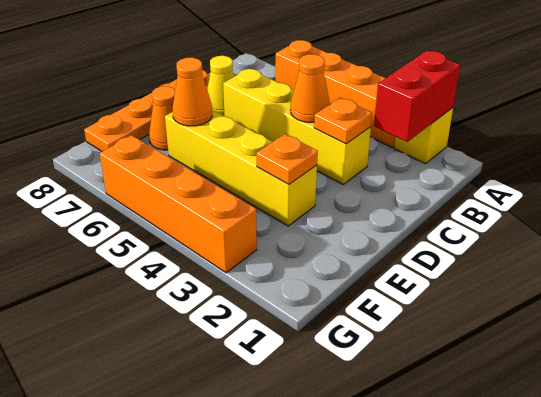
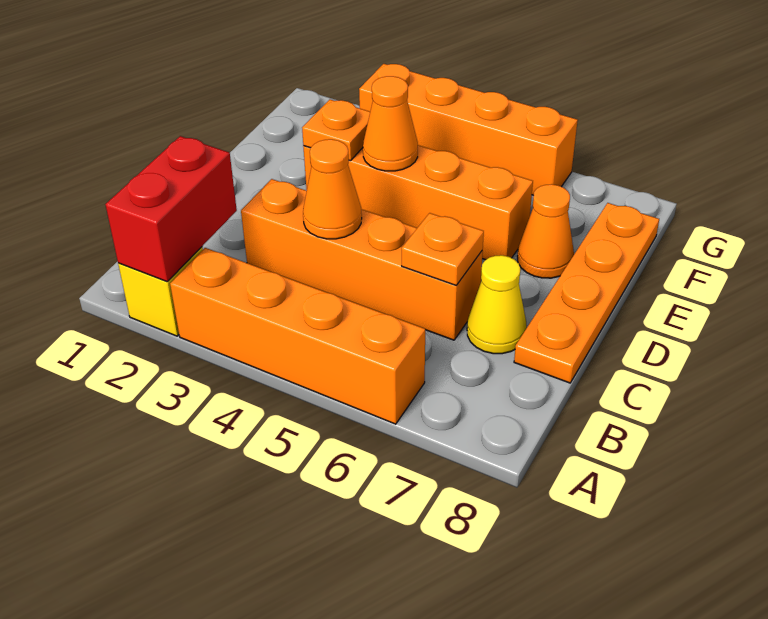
yellow brick C3:C6 level 1 -> orange brick C3:C6 level 1
orange plate C3 level 2 -> orange plate C6 level 2
yellow brick E3:E6 level 1 -> orange brick E3:E6 level 1
orange cone E6 level 2 -> orange cone E4 level 2

